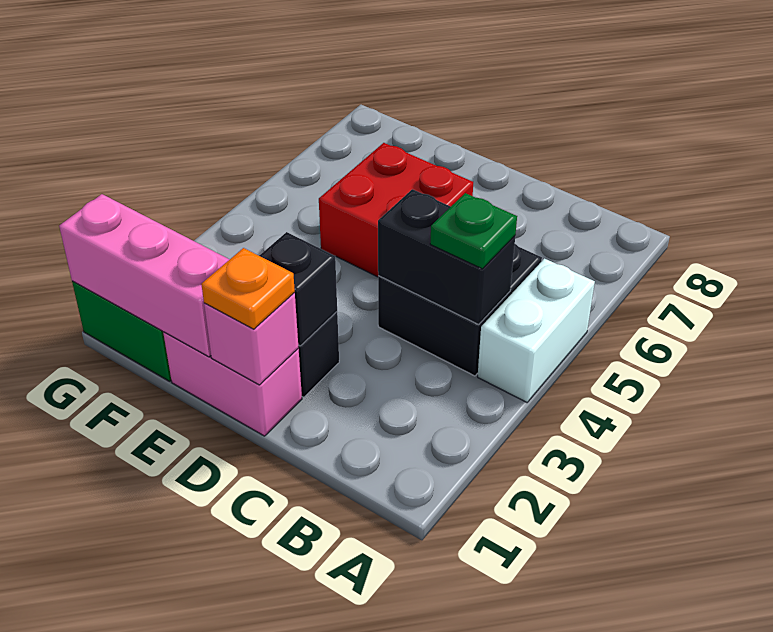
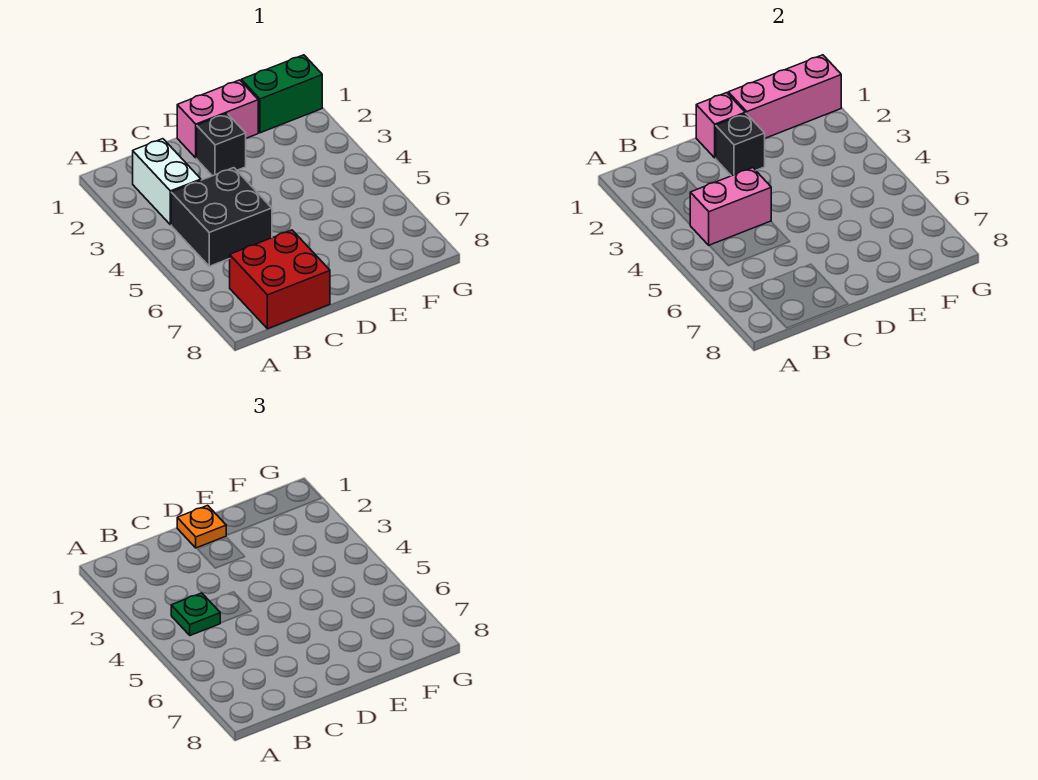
white brick A4:A5 level 1 -> white brick B2:B3 level 1
black brick B4:C4 level 2 -> pink brick B4:C4 level 2
red brick D5:E6 level 1 -> red brick B7:C8 level 1

